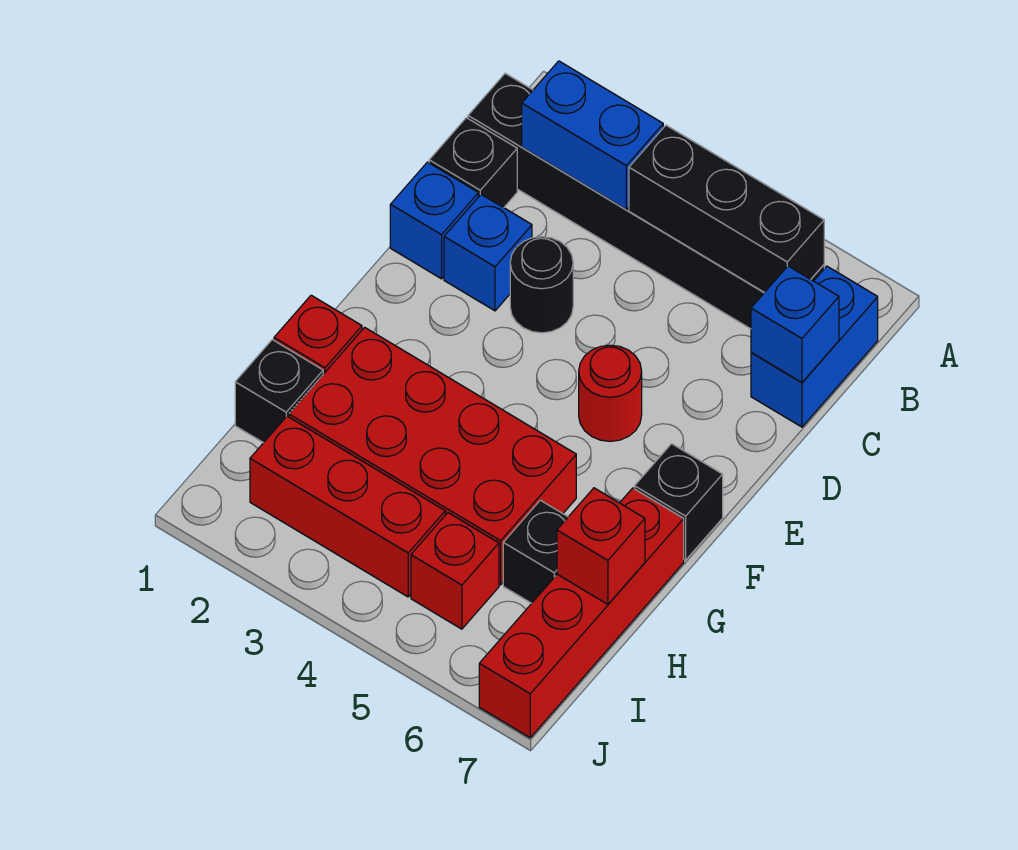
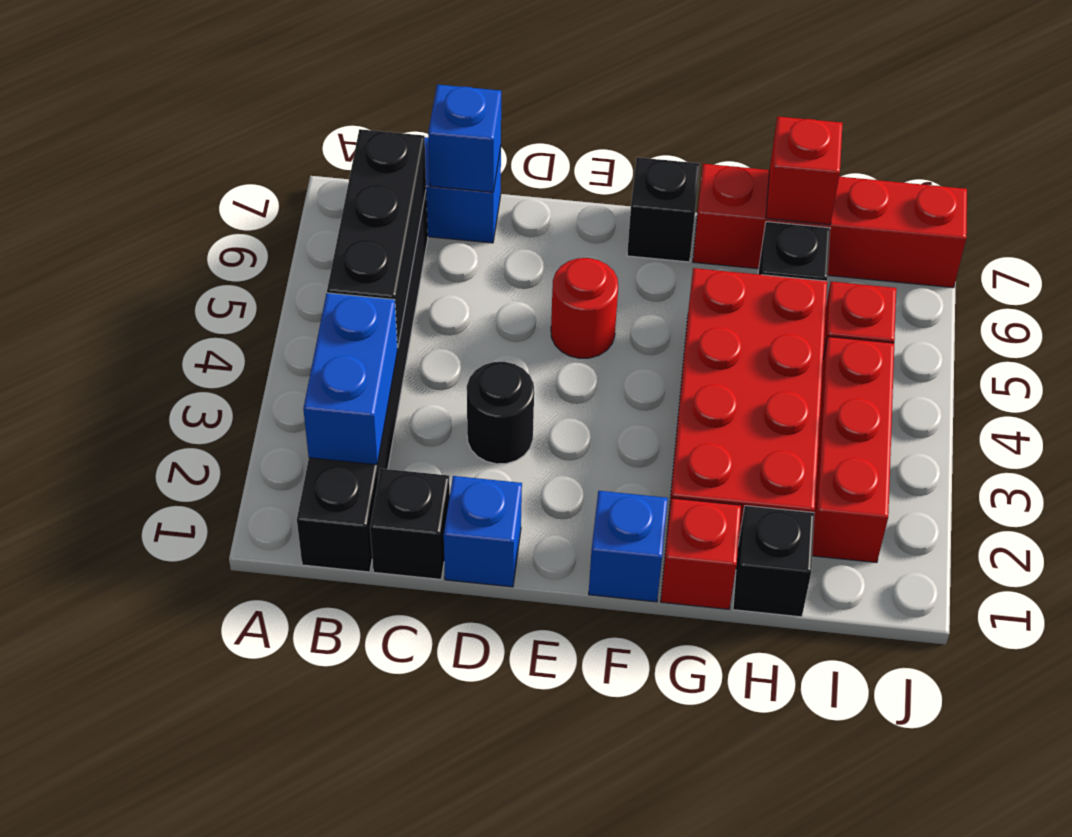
blue brick D2 level 1 -> blue brick F1 level 1

